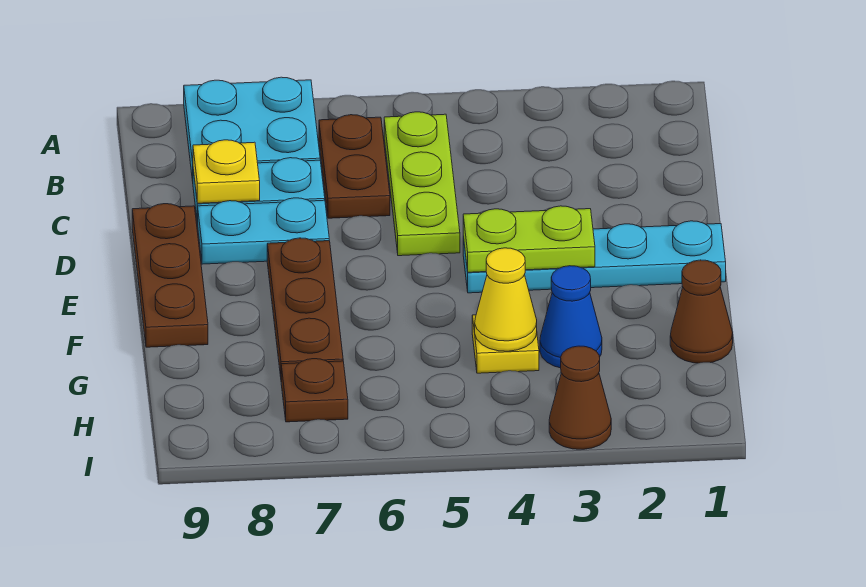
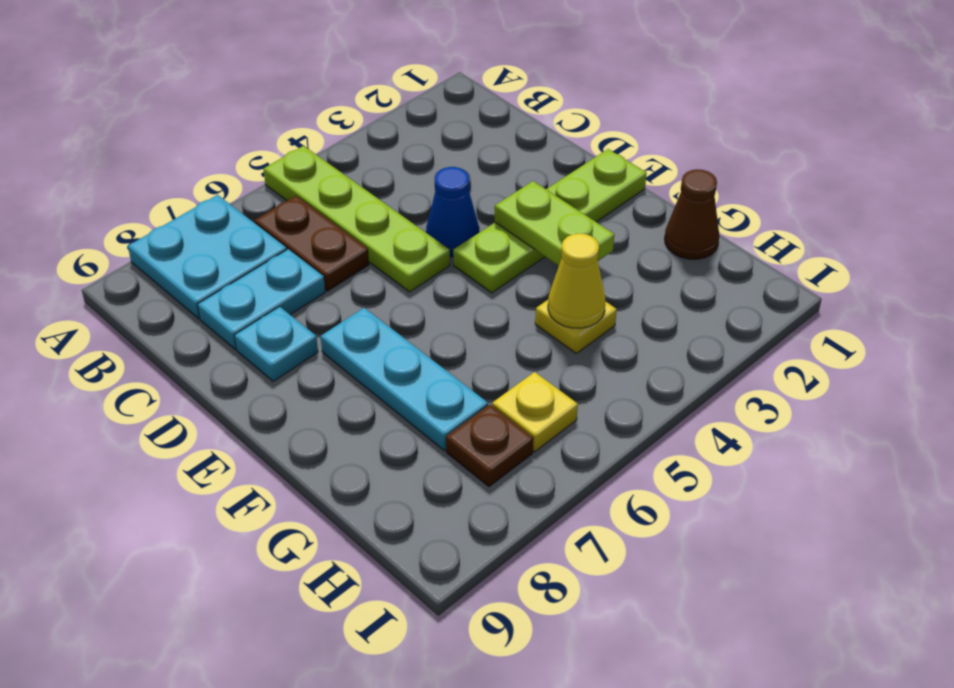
lime plate B5:D5 level 1 -> lime plate A5:D5 level 1
yellow plate C8 level 2 -> yellow plate H6 level 1
cyan plate D7:D8 level 1 -> cyan plate D8 level 1
brown plate D9:F9 level 1 -> none
cyan plate E1:E4 level 1 -> lime plate E1:E4 level 1
lime plate E3:E4 level 2 -> lime plate E3:F3 level 2
brown plate E7:G7 level 1 -> cyan plate E7:G7 level 1
blue cone G3 level 1 -> blue cone D4 level 1
brown cone I3 level 1 -> none

